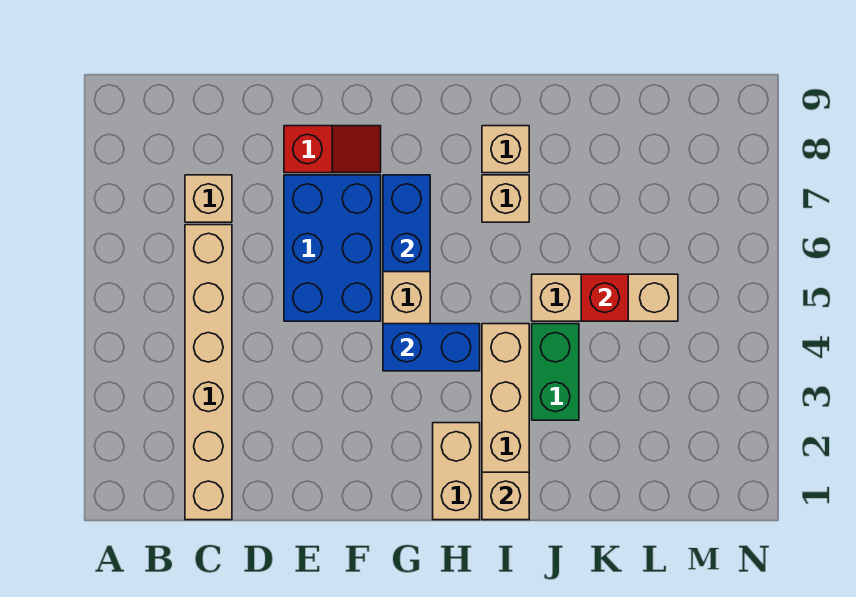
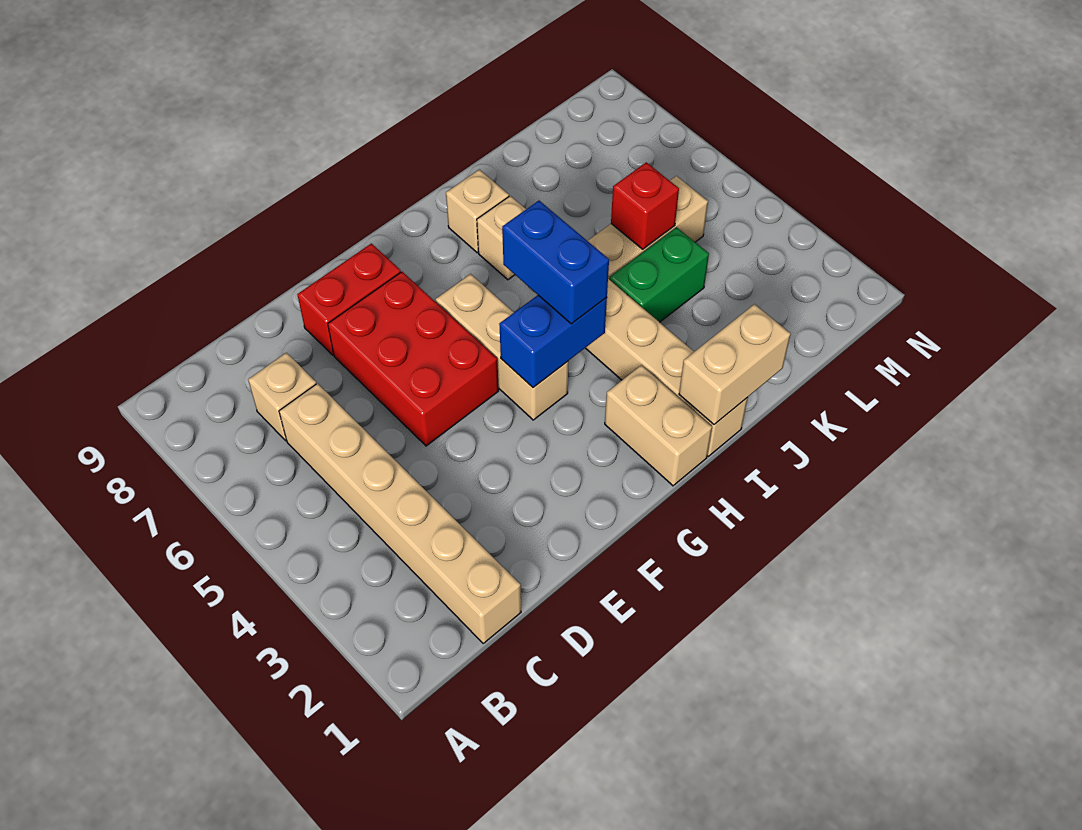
blue brick E5:F7 level 1 -> red brick E5:F7 level 1
red slope E8:F8 level 1 top E -> red brick E8:F8 level 1
blue brick G6:G7 level 2 -> blue brick H4:H5 level 3
tan brick I1 level 2 -> tan brick I1:J1 level 2
green brick J3:J4 level 1 -> green brick J4:K4 level 1

